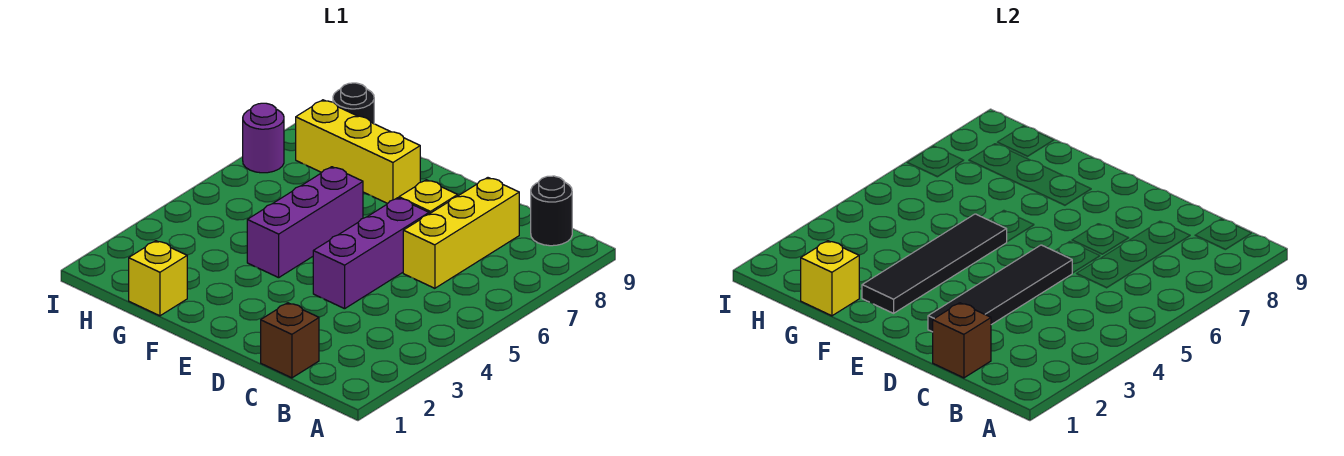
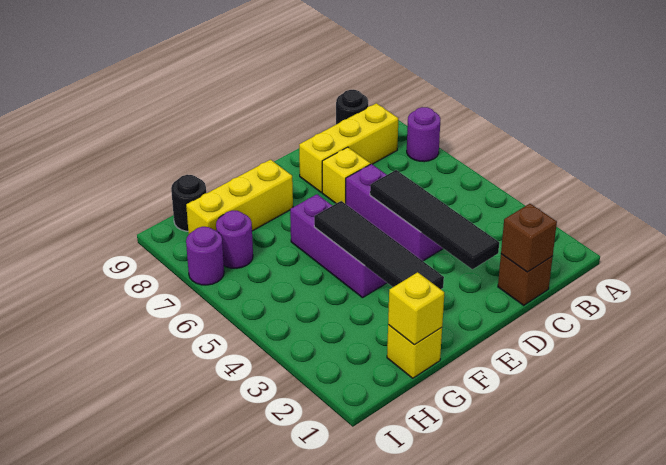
none -> purple round brick A7 level 1
yellow brick C6:C8 level 1 -> yellow brick B8:D8 level 1
none -> purple round brick H7 level 1

